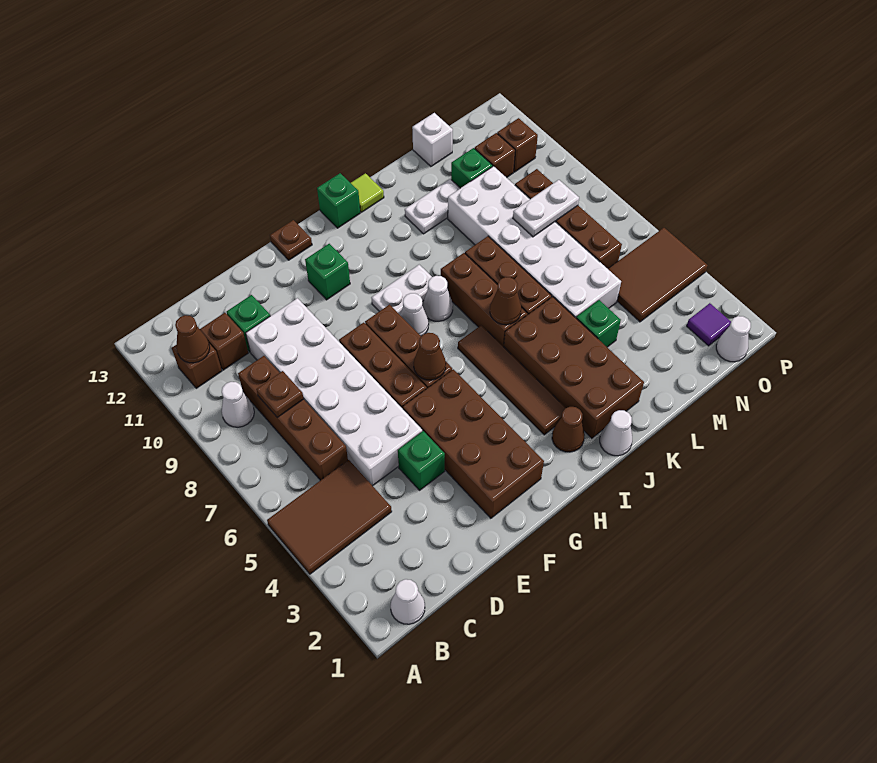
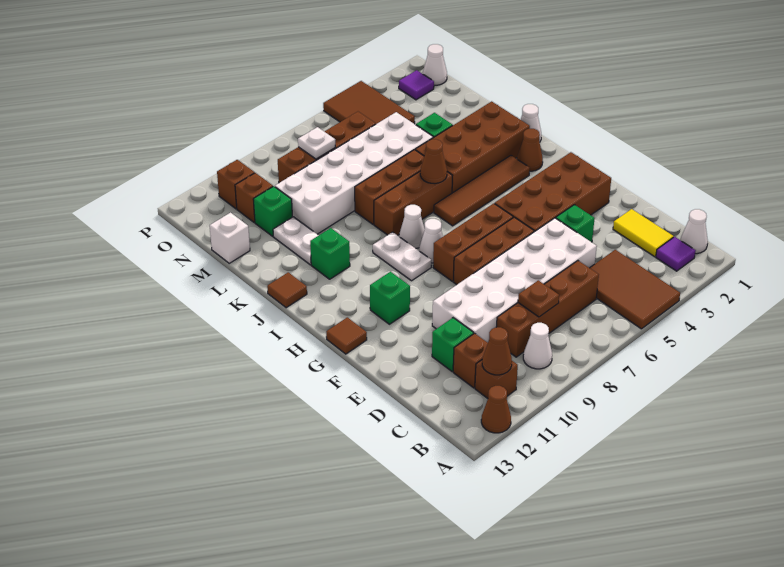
none -> purple tile B2 level 1
none -> yellow tile C2:D2 level 1
brown cone G6 level 2 -> brown cone A12 level 1
brown plate G13 level 1 -> brown tile G13 level 1
green brick I13 level 1 -> green brick J11 level 1
lime tile J13 level 1 -> brown tile J13 level 1
white plate M8:N8 level 2 -> white plate N8 level 2

